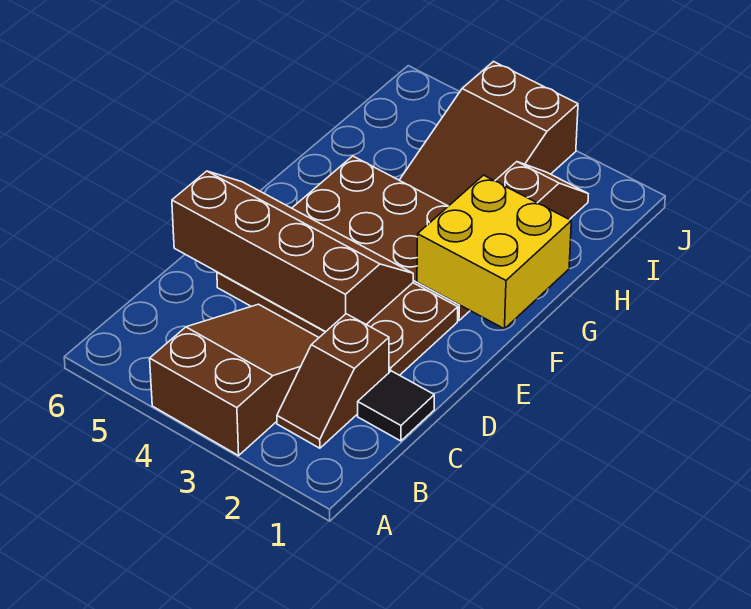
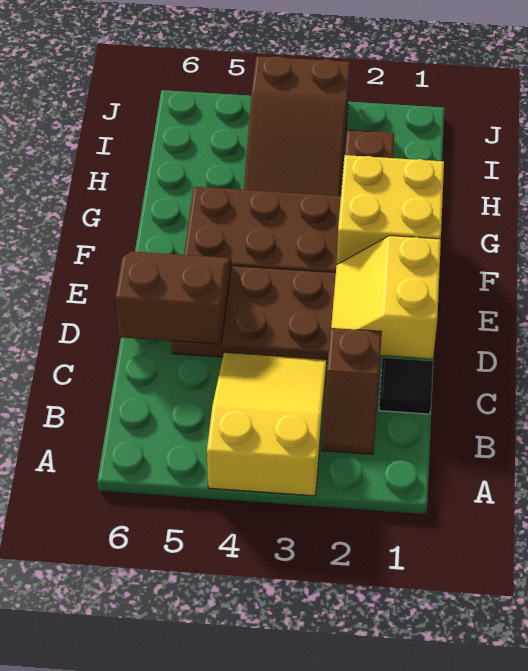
brown slope A3:C4 level 1 top A -> yellow slope A3:C4 level 1 top A
none -> yellow slope D1:E2 level 2 top 1
brown slope D3:E6 level 2 top D -> brown slope D5:E6 level 2 top D

